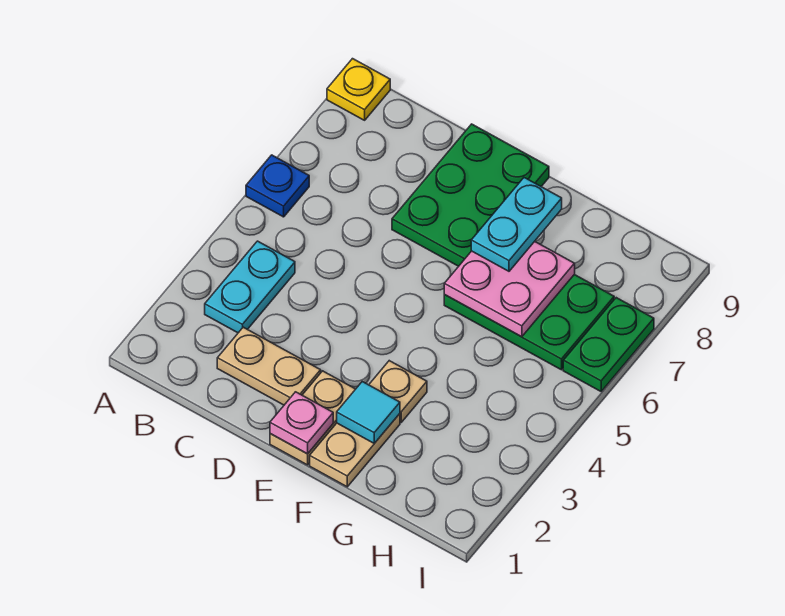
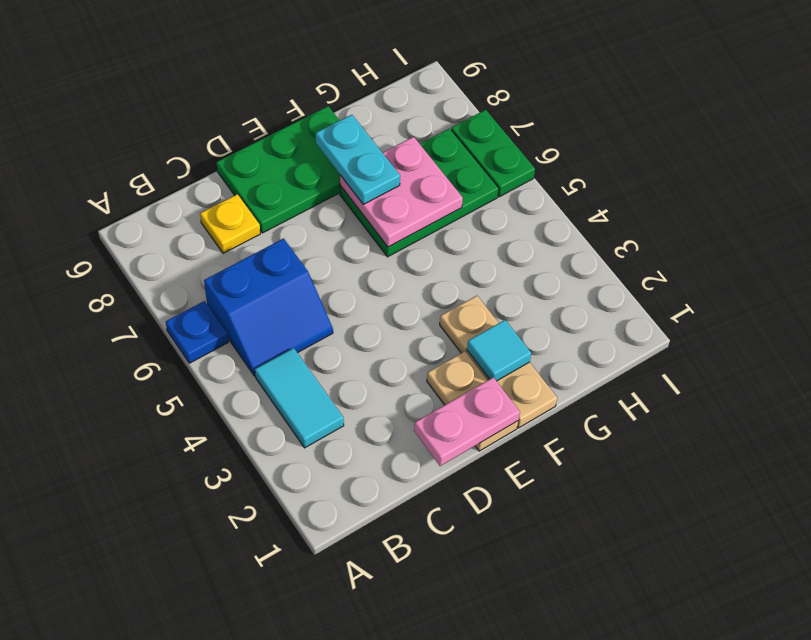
yellow plate A9 level 1 -> yellow plate C8 level 1
cyan plate B3:B4 level 1 -> cyan tile B3:B4 level 1
none -> blue slope B5:C6 level 1 top 6
tan plate C2:D2 level 1 -> none
green plate D7:E9 level 1 -> green plate D8:F9 level 1
pink plate E1 level 2 -> pink plate D1:E1 level 2

